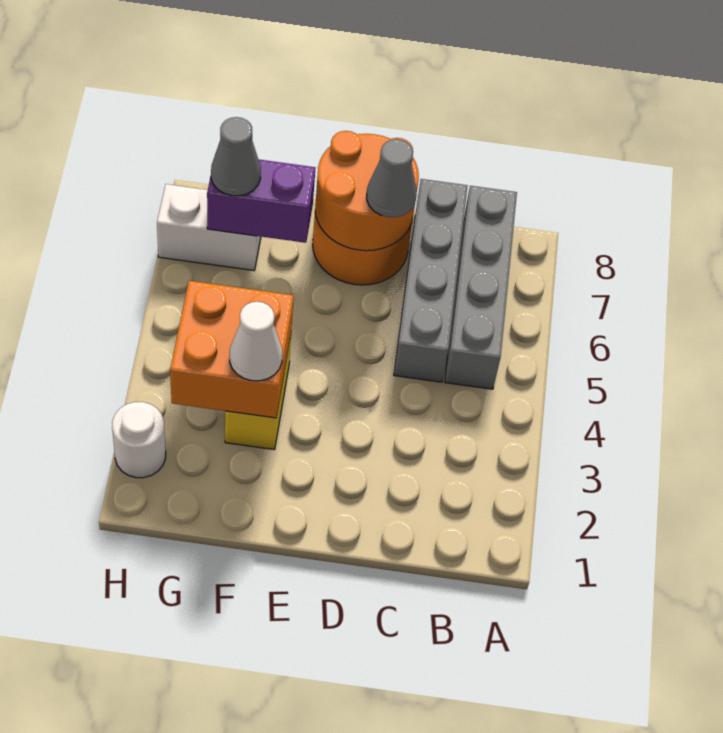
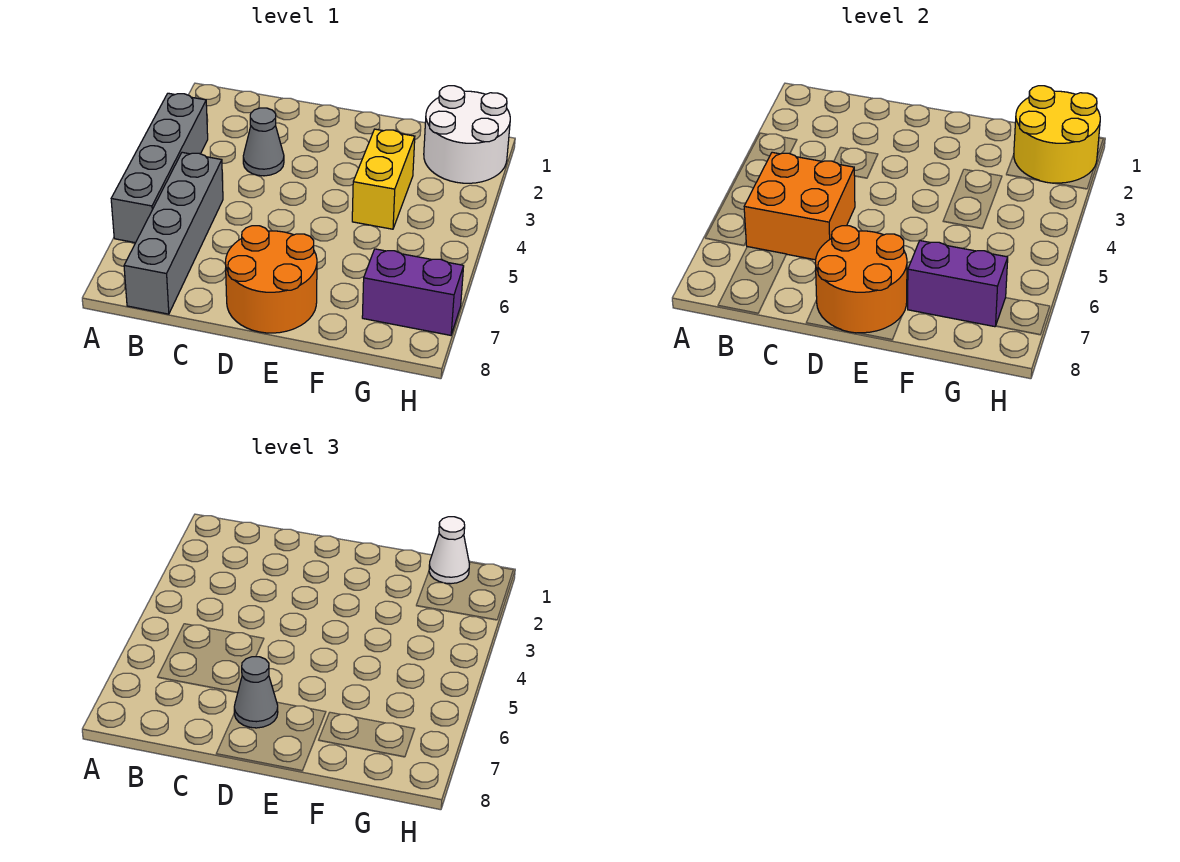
grey brick C5:C8 level 1 -> grey brick A3:A6 level 1
orange brick F3:G4 level 2 -> orange brick B5:C6 level 2
white cone F3 level 3 -> white cone G1 level 3
none -> yellow round brick G1:H2 level 2
white brick G7:H7 level 1 -> purple brick G7:H7 level 1
grey cone G7 level 3 -> grey cone C3 level 1
white round brick H2 level 1 -> white round brick G1:H2 level 1

